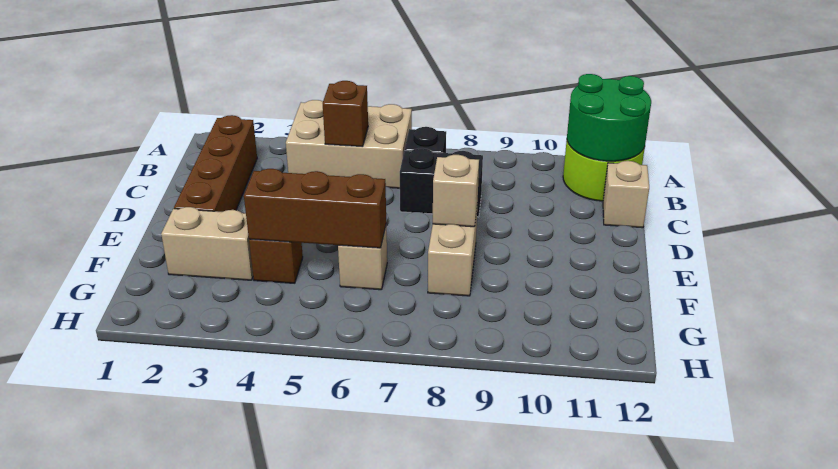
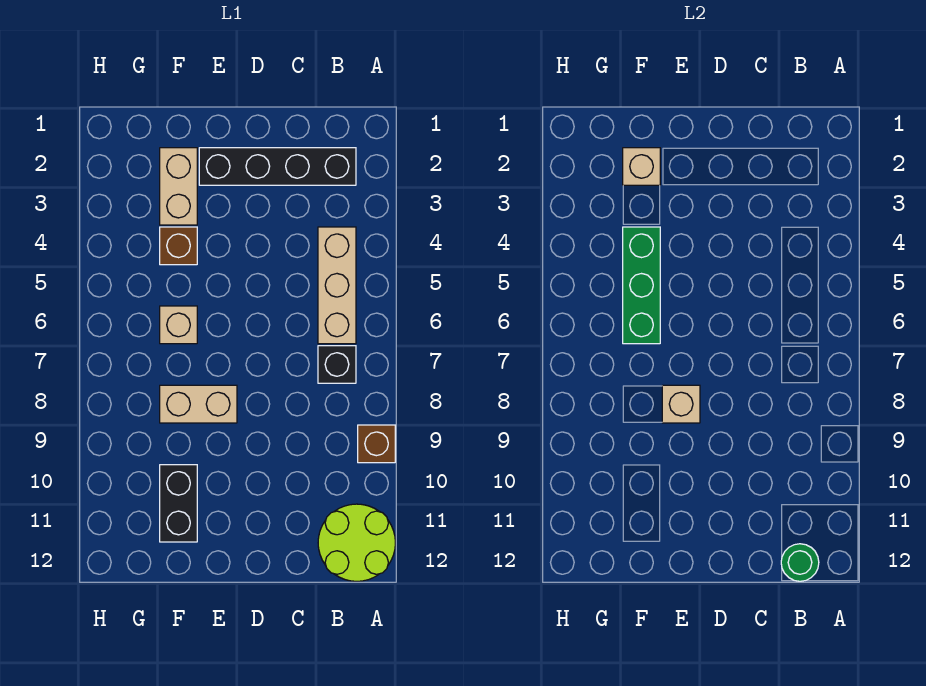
tan brick A4:B6 level 1 -> tan brick B4:B6 level 1
green round brick A11:B12 level 2 -> green round brick B12 level 2
brown brick B2:E2 level 1 -> black brick B2:E2 level 1
brown brick B5 level 2 -> brown brick A9 level 1
black brick C7:C8 level 1 -> black brick F10:F11 level 1
tan brick C12 level 1 -> tan brick F2 level 2
brown brick F4:F6 level 2 -> green brick F4:F6 level 2

